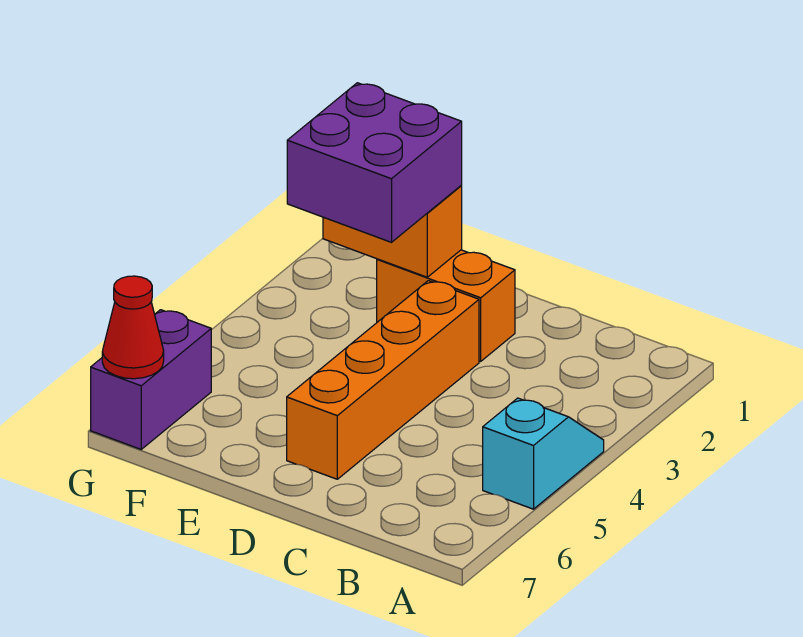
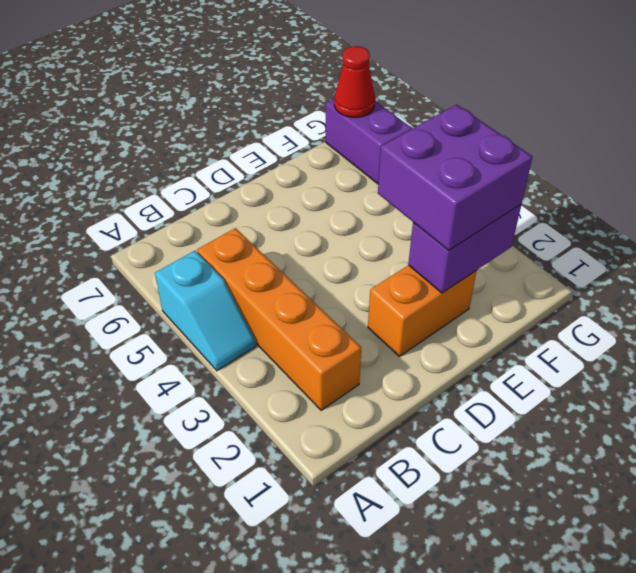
orange brick D3:D6 level 1 -> orange brick B2:B5 level 1
orange brick E2:F2 level 2 -> purple brick E2:F2 level 2

